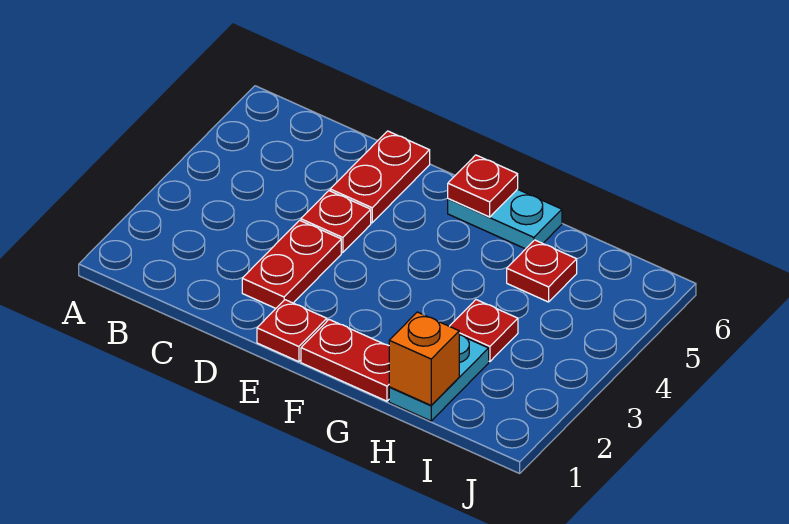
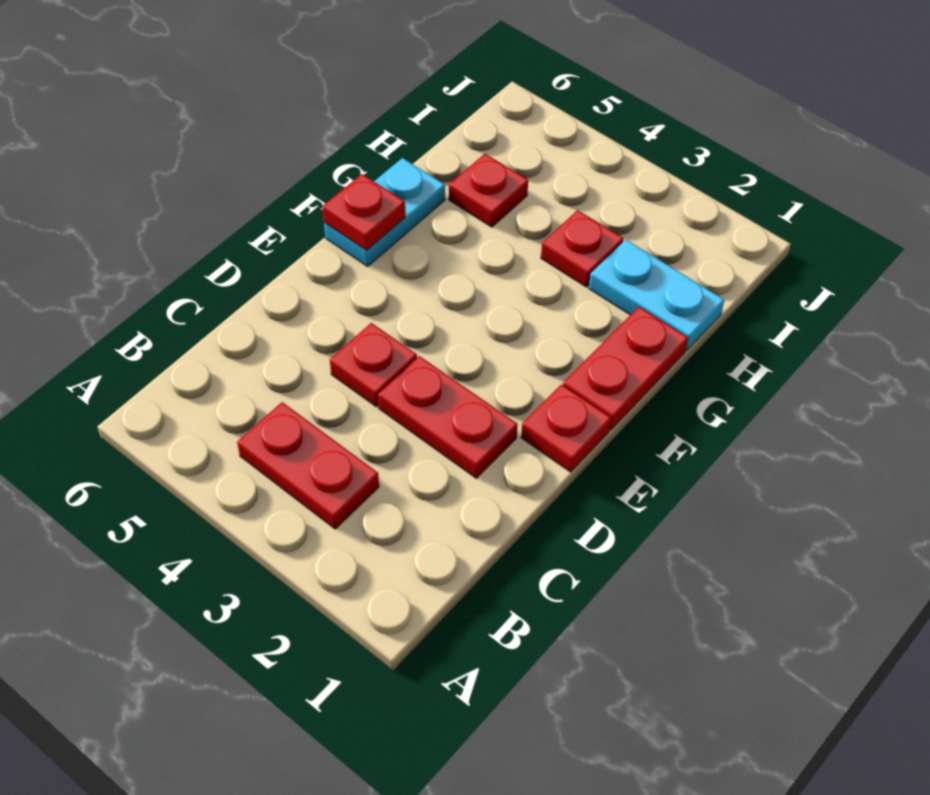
red plate D5:D6 level 1 -> red plate B3:B4 level 1
orange brick H1 level 2 -> none

